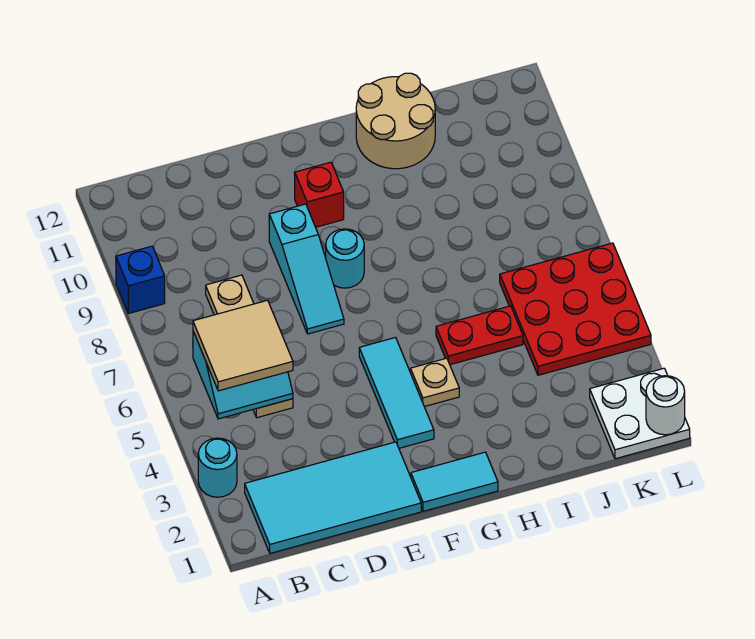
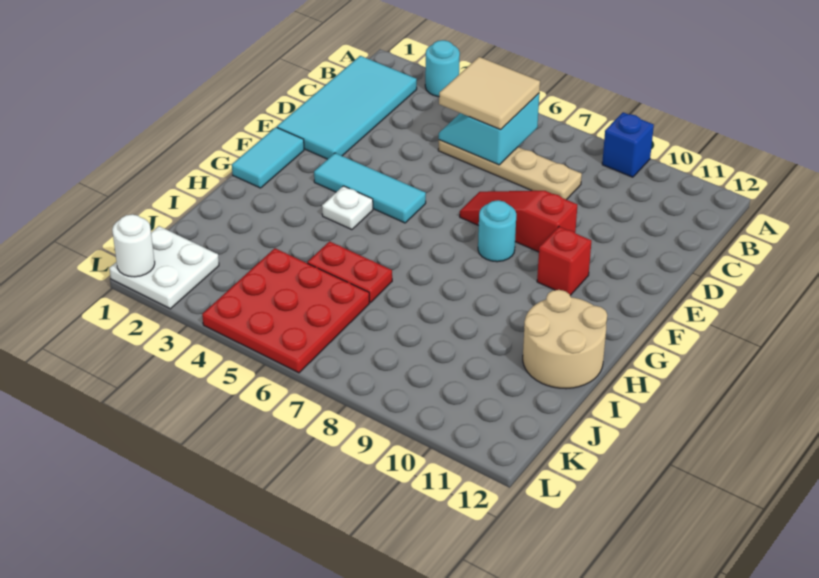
cyan slope E7:E9 level 1 top 9 -> red slope E7:E9 level 1 top 9
tan plate G4 level 1 -> white plate G4 level 1
red plate H5:I5 level 1 -> red plate I5:I6 level 1

